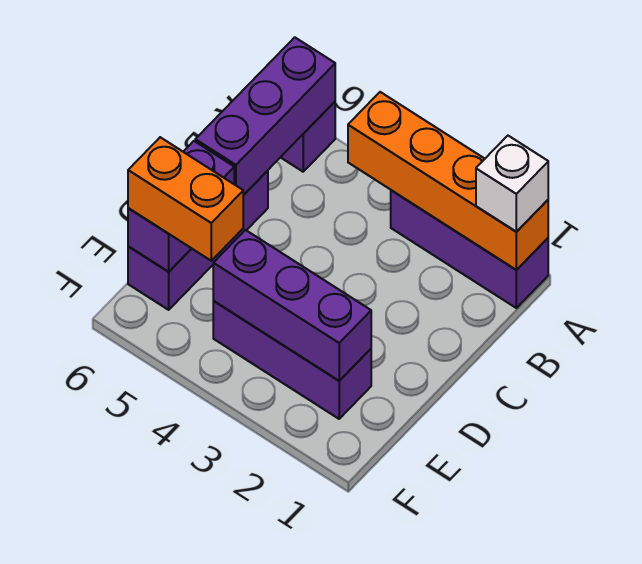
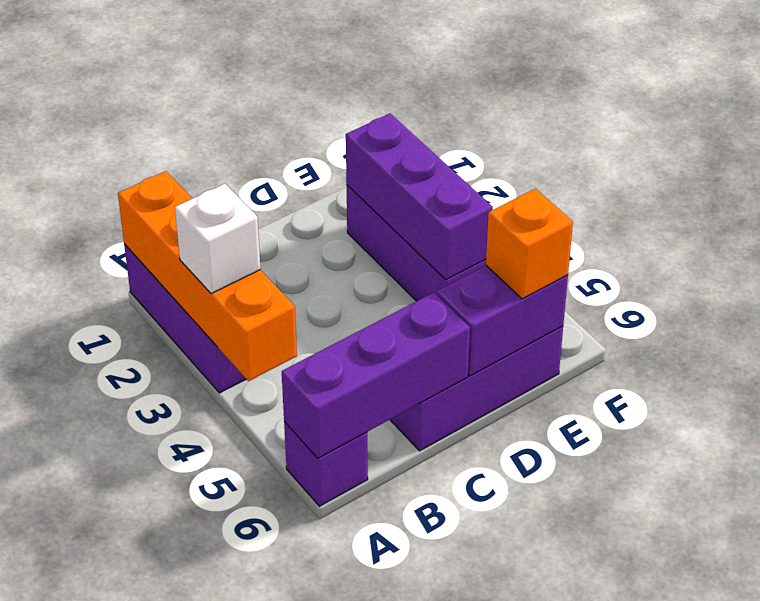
white brick A1 level 3 -> white brick A3 level 3
orange brick E5:E6 level 3 -> orange brick E6 level 3

